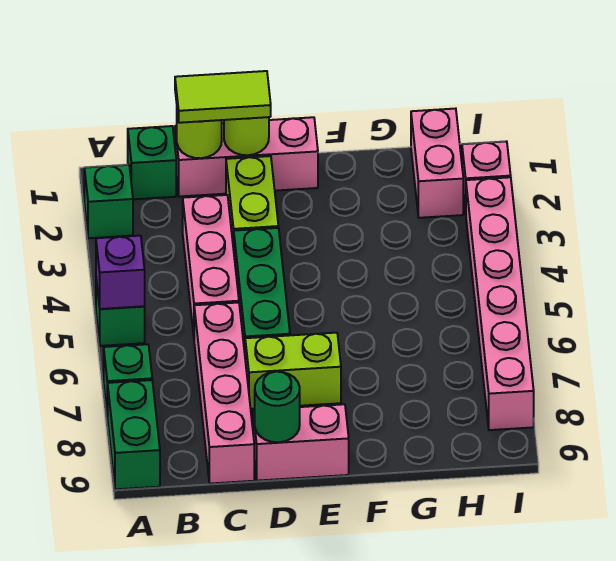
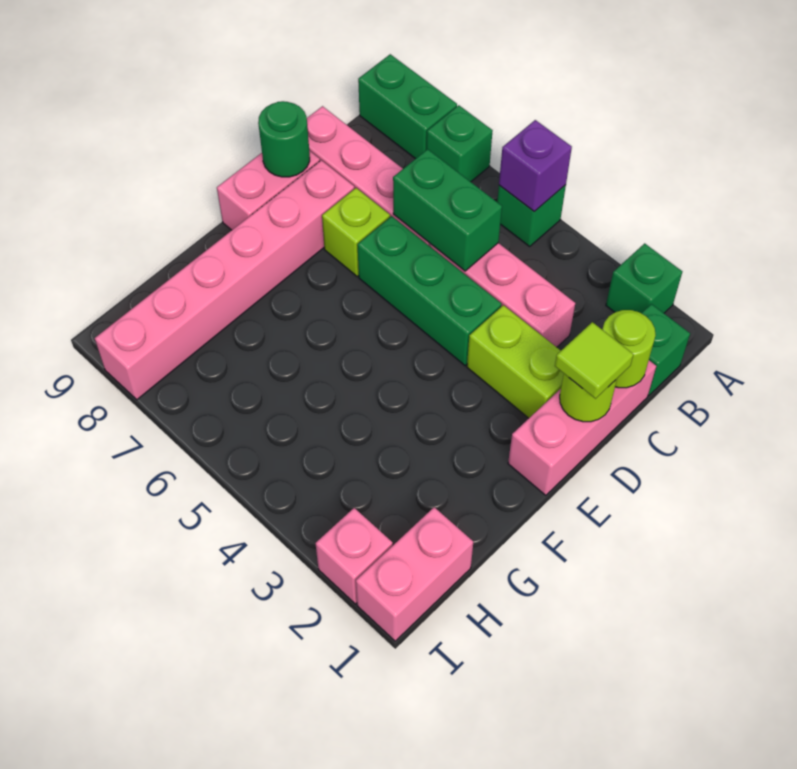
lime tile C1:D1 level 3 -> lime tile D1 level 3
none -> green brick C5:C6 level 2
lime brick D7:E7 level 1 -> lime brick D7 level 1
pink brick H1:H2 level 1 -> pink brick H1:I1 level 1
pink brick I3:I8 level 1 -> pink brick D8:I8 level 1

